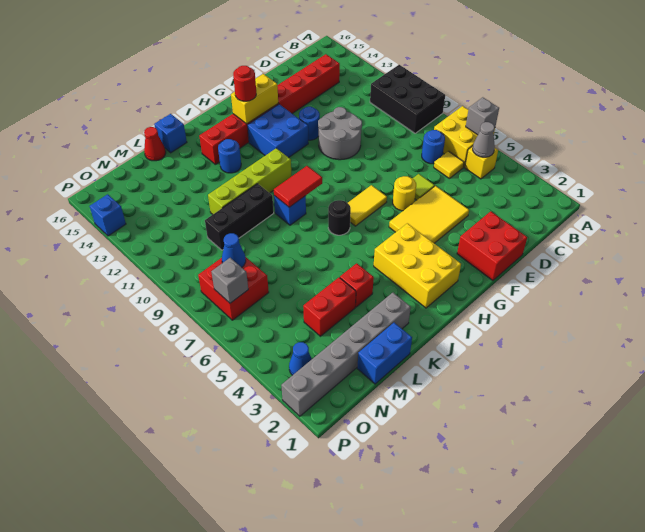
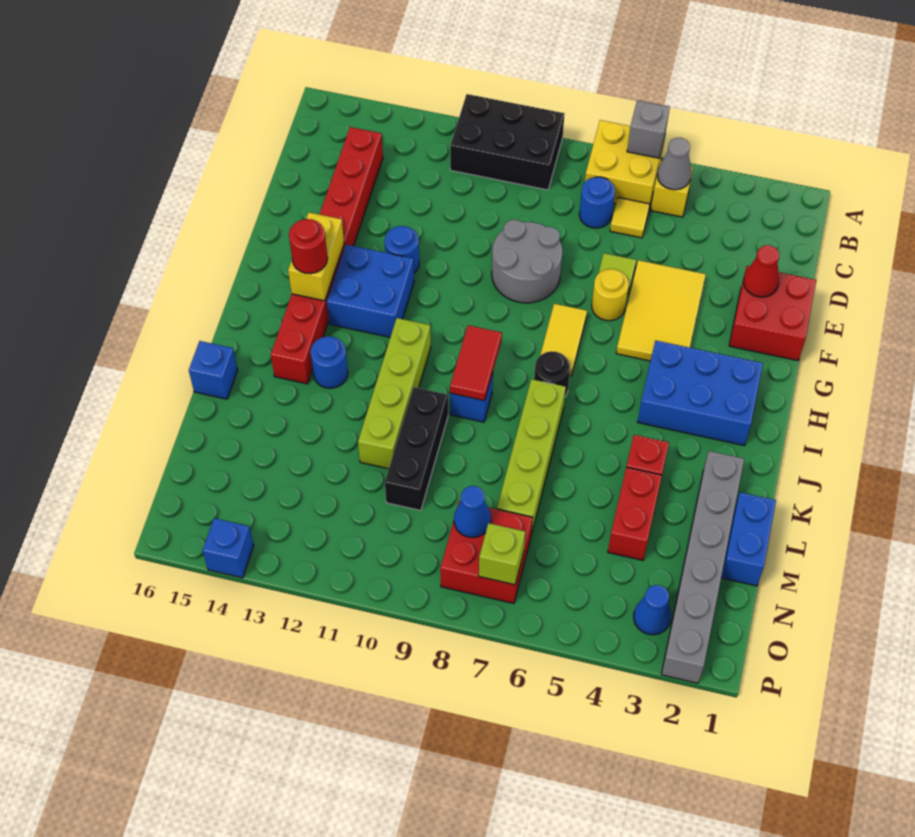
grey round brick E10:F11 level 1 -> grey round brick E8:F9 level 1
yellow brick H2:I4 level 1 -> blue brick H2:I4 level 1
none -> lime brick J7:M7 level 1
red cone L16 level 1 -> red cone E2 level 2
grey brick O7 level 2 -> lime brick O7 level 2

